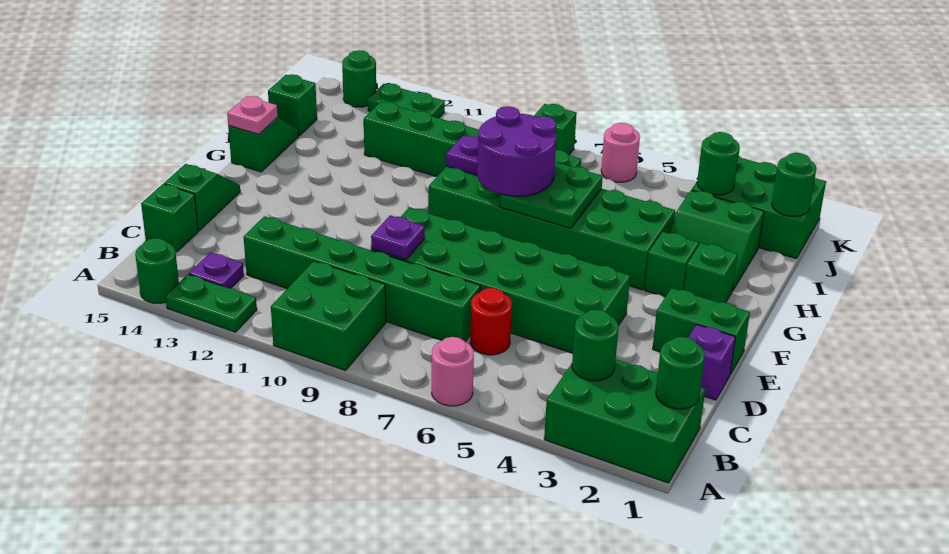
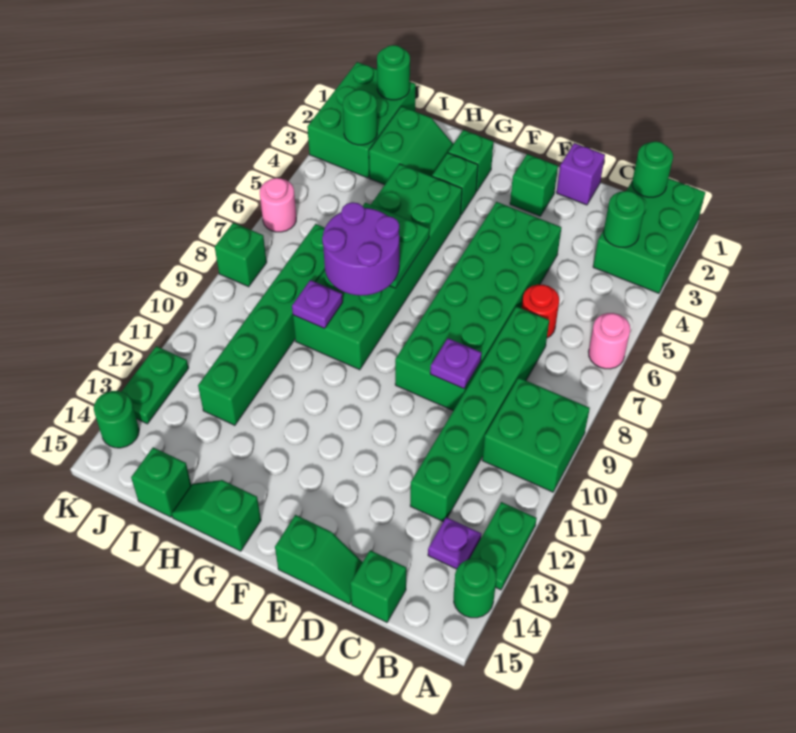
green slope D15:E15 level 1 top D -> green slope D15:E15 level 1 top E
green brick E1:E2 level 1 -> green brick E2 level 1
pink plate G15 level 2 -> none

